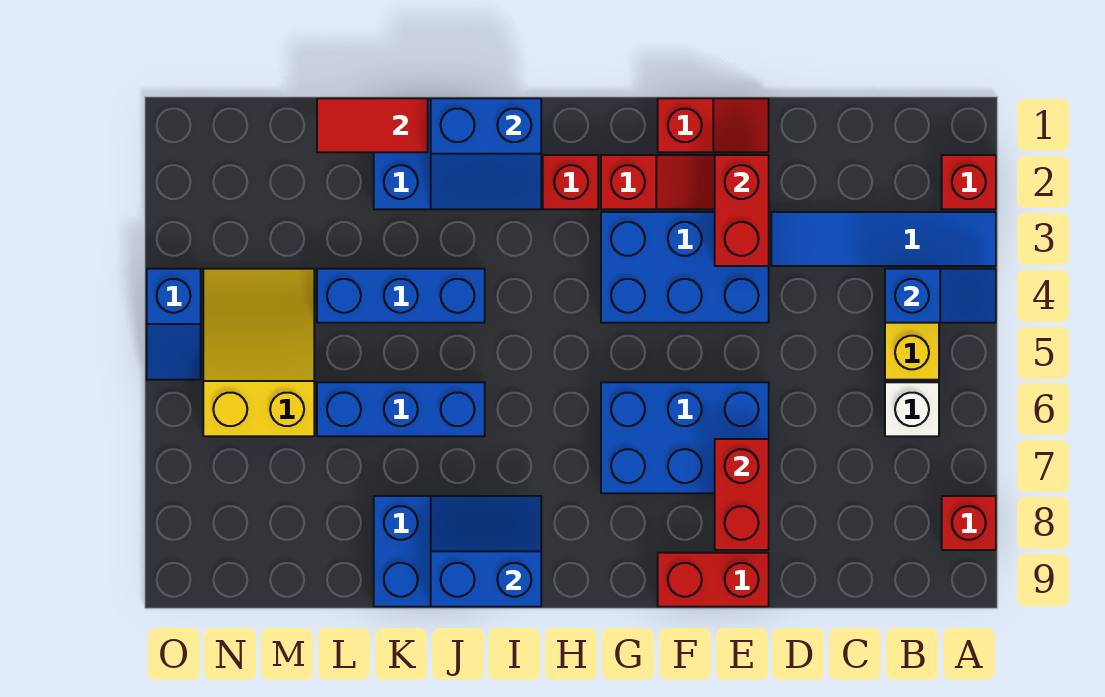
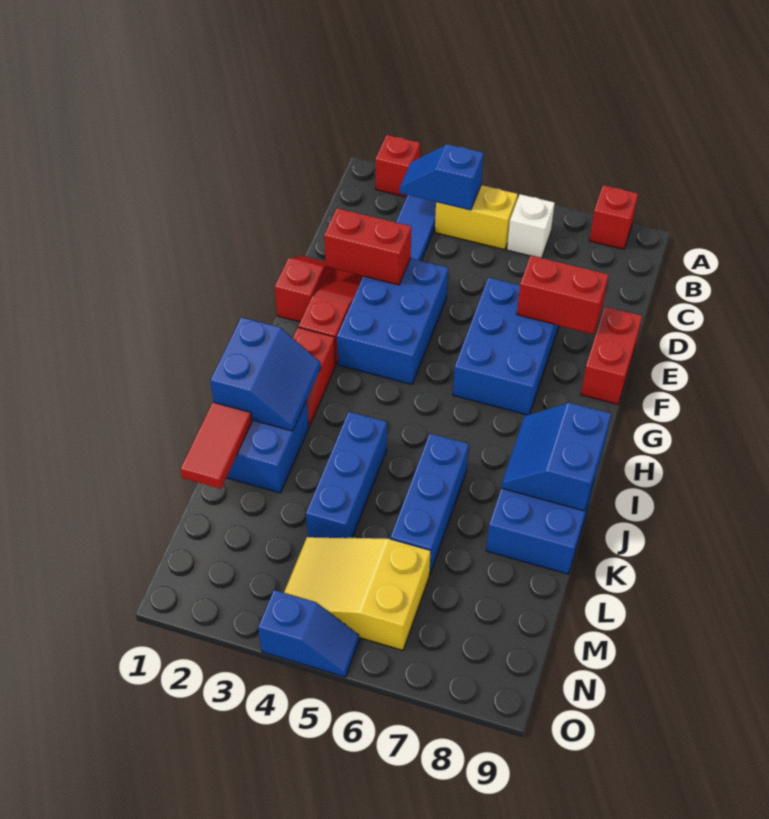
blue slope A4:B4 level 2 top B -> blue slope B3:B4 level 2 top 4

